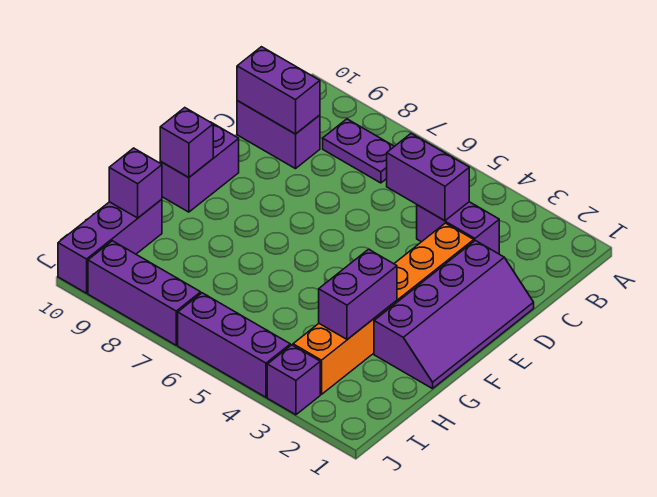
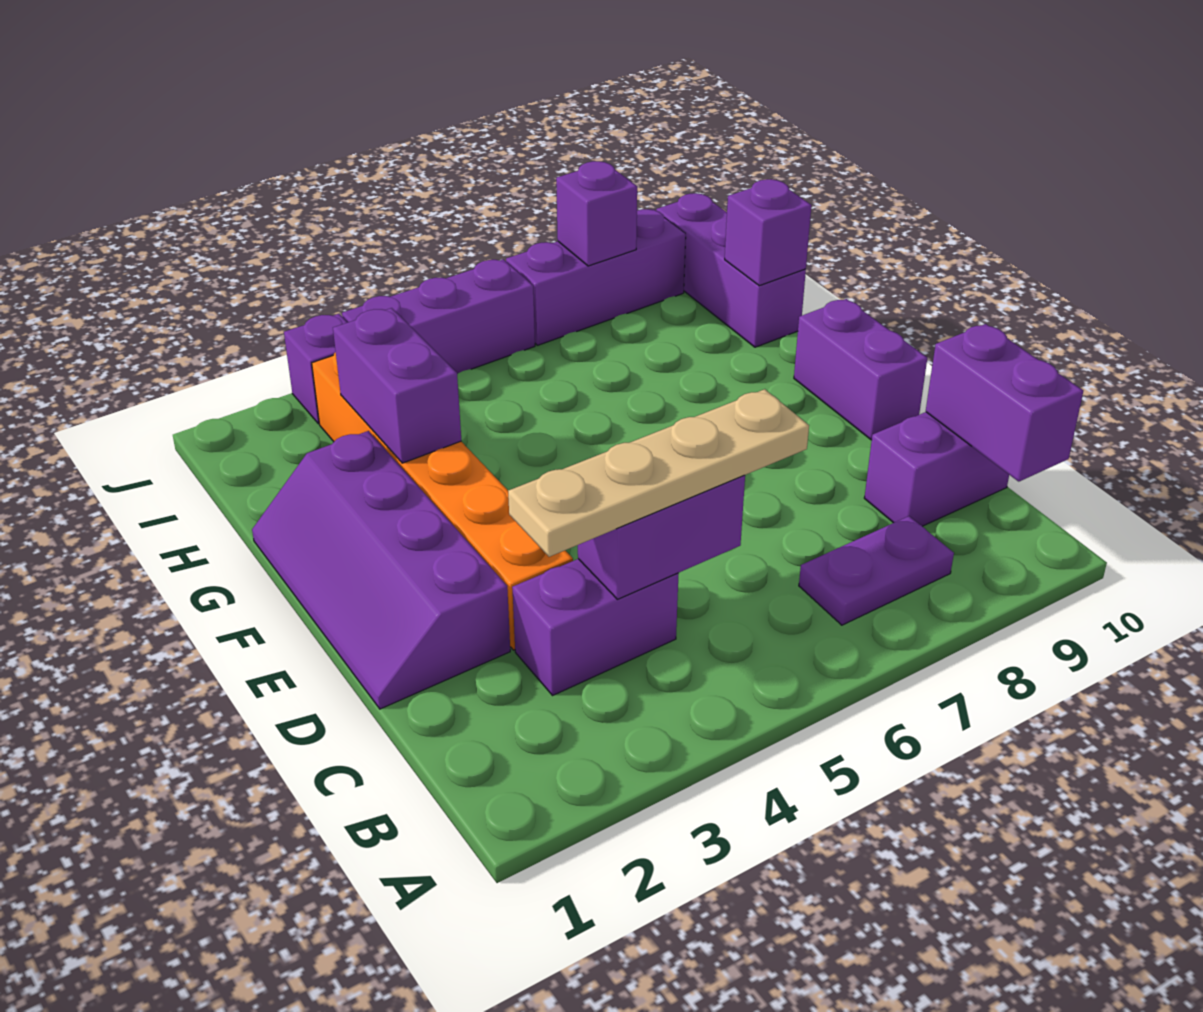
none -> tan plate C3:C6 level 3
purple brick C9:C10 level 2 -> purple brick B10:C10 level 2
purple brick F10 level 2 -> purple brick J8 level 2

